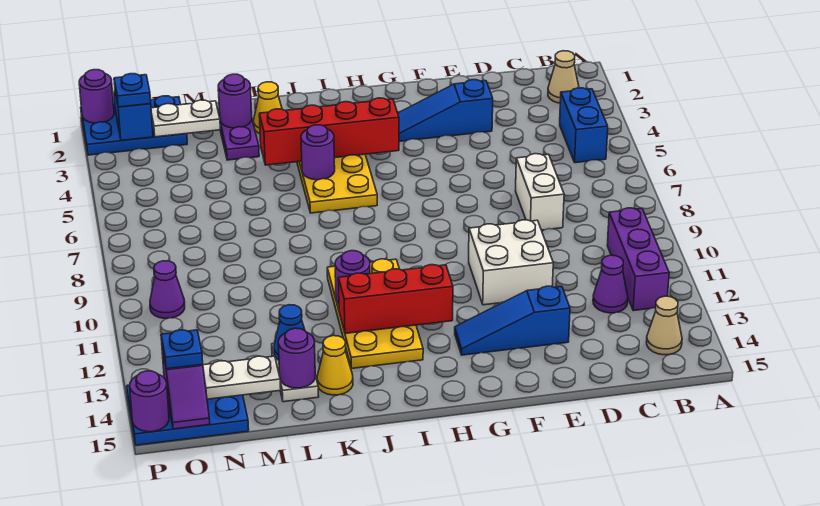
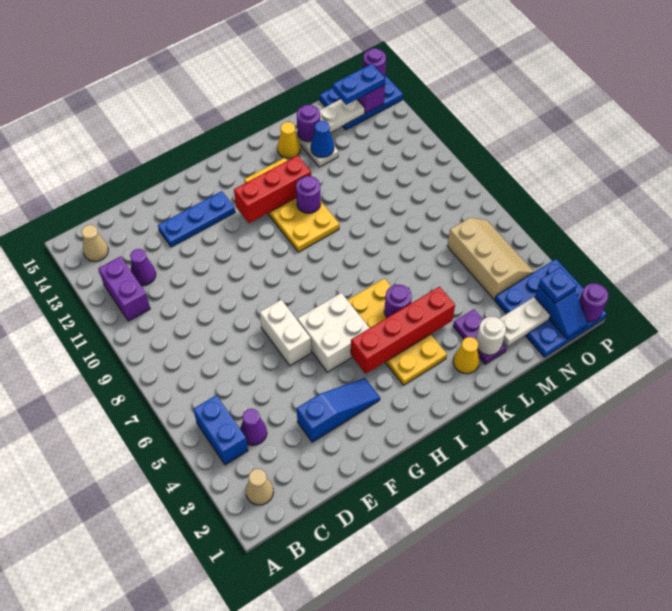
purple brick B10:B12 level 1 -> purple brick B11:B12 level 1
white brick D7:D8 level 1 -> white brick F6:F7 level 1
white brick E10:F11 level 1 -> white brick G5:H6 level 1
blue slope E13:G13 level 1 top E -> blue plate E13:G13 level 1
purple round brick L2 level 2 -> white round brick L2 level 2
blue plate N1:P2 level 1 -> blue plate N1:P3 level 1
none -> tan slope N4:O6 level 1 top N
purple cone O10 level 1 -> purple cone C4 level 1
blue plate O14 level 3 -> blue plate N14:O14 level 3

